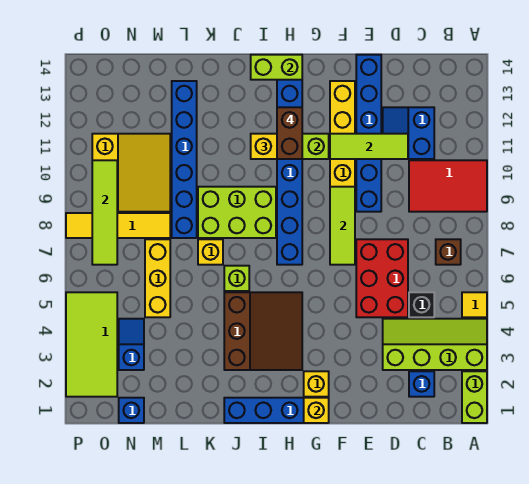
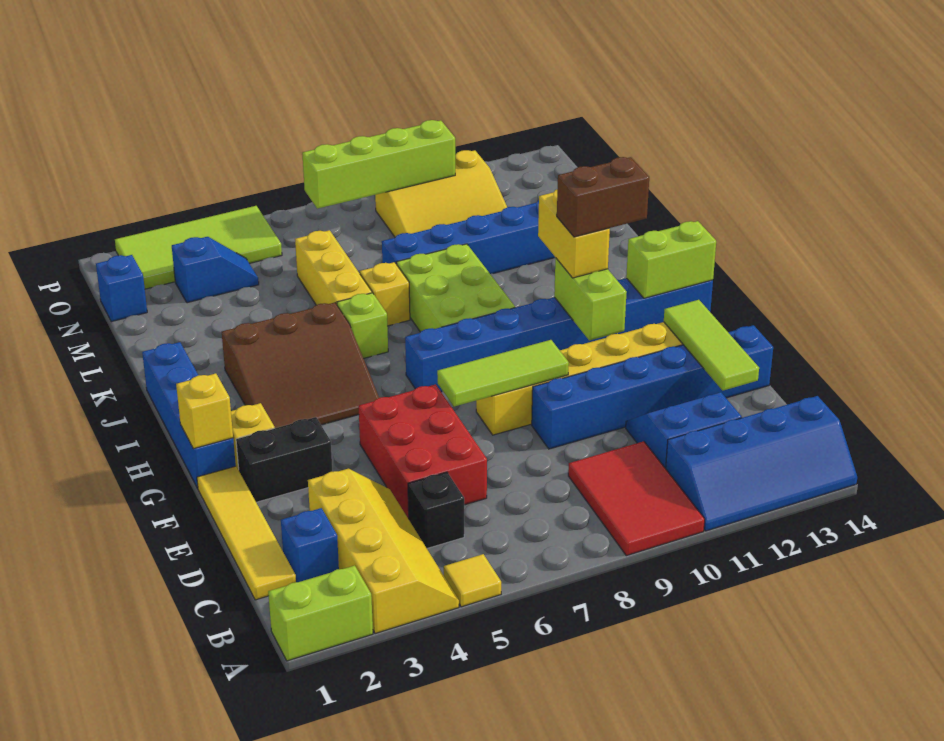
lime slope A3:D4 level 1 top 3 -> yellow slope A3:D4 level 1 top 3
none -> blue slope A11:B14 level 1 top B
brown brick B7 level 1 -> none
red brick D5:E7 level 1 -> red brick D5:F6 level 1
lime tile D11:F11 level 2 -> lime tile D13:F13 level 2
none -> black brick F2:F3 level 1
lime brick H14:I14 level 2 -> lime brick H13:H14 level 2
yellow brick M5:M7 level 1 -> yellow brick K6:M6 level 1
yellow tile M8:P8 level 1 -> yellow tile C1:F1 level 1
lime tile O7:O10 level 2 -> lime brick O7:O10 level 2

